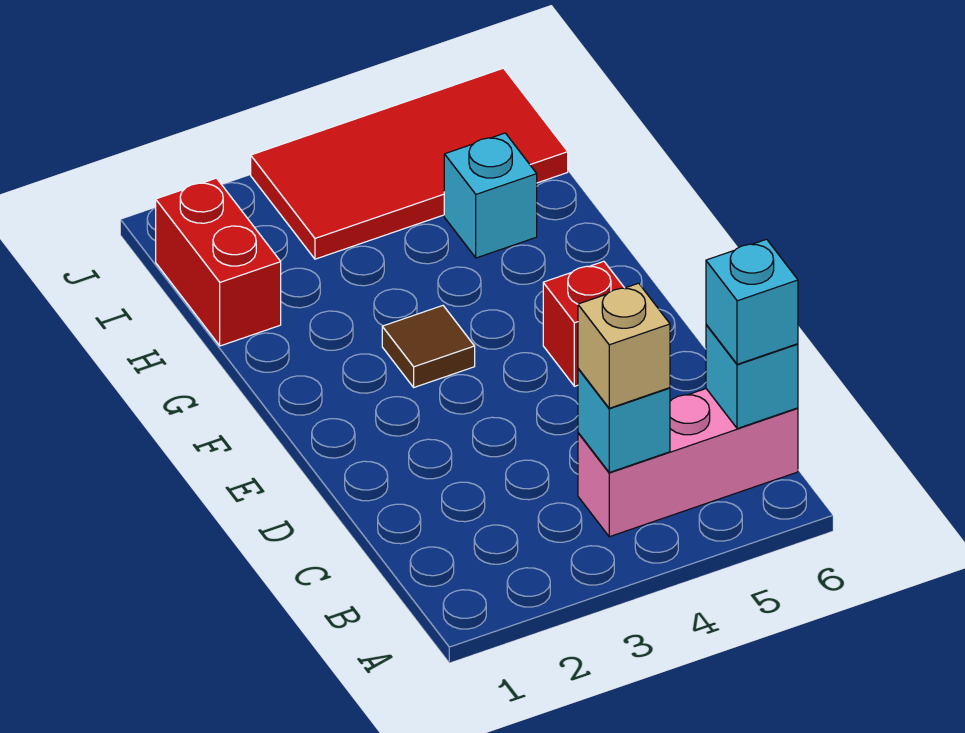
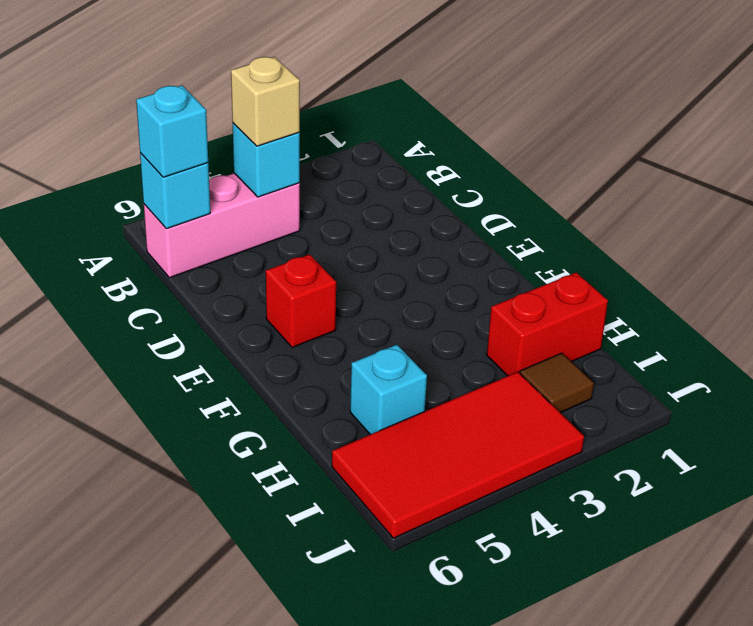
brown tile F3 level 1 -> brown tile I2 level 1
red brick H1:I1 level 1 -> red brick H1:H2 level 1

